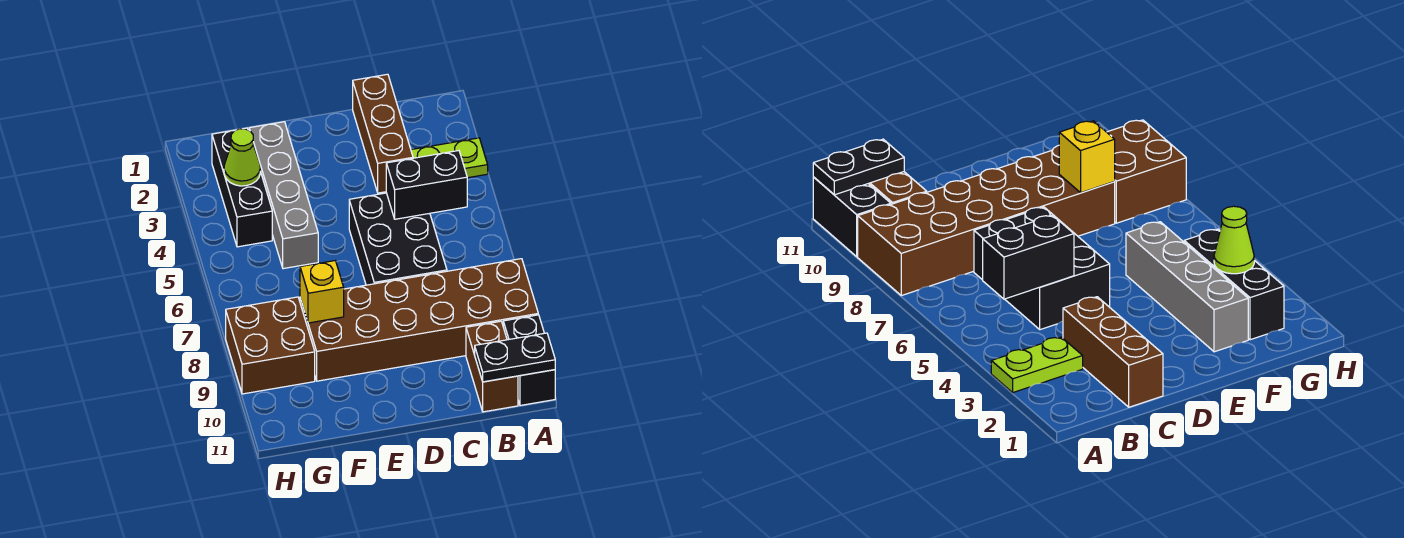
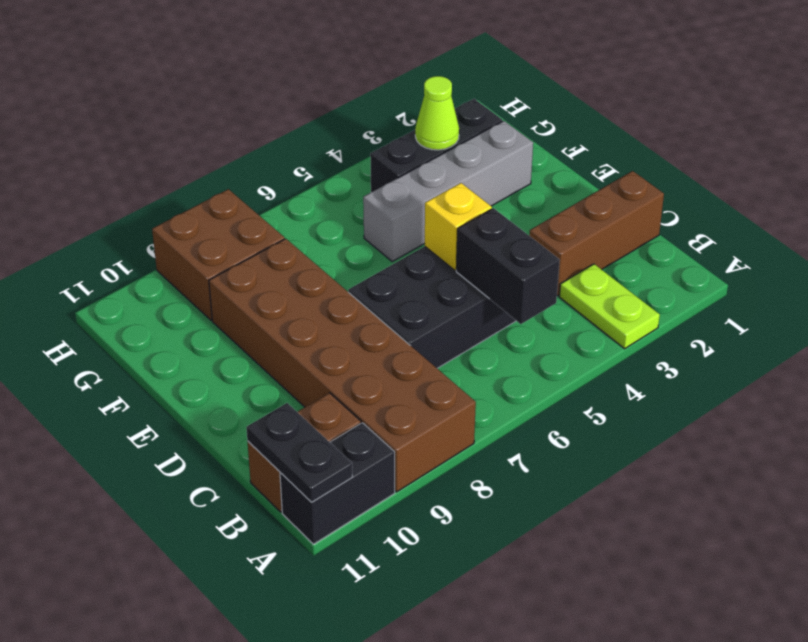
yellow brick F8 level 2 -> yellow brick D5 level 2

